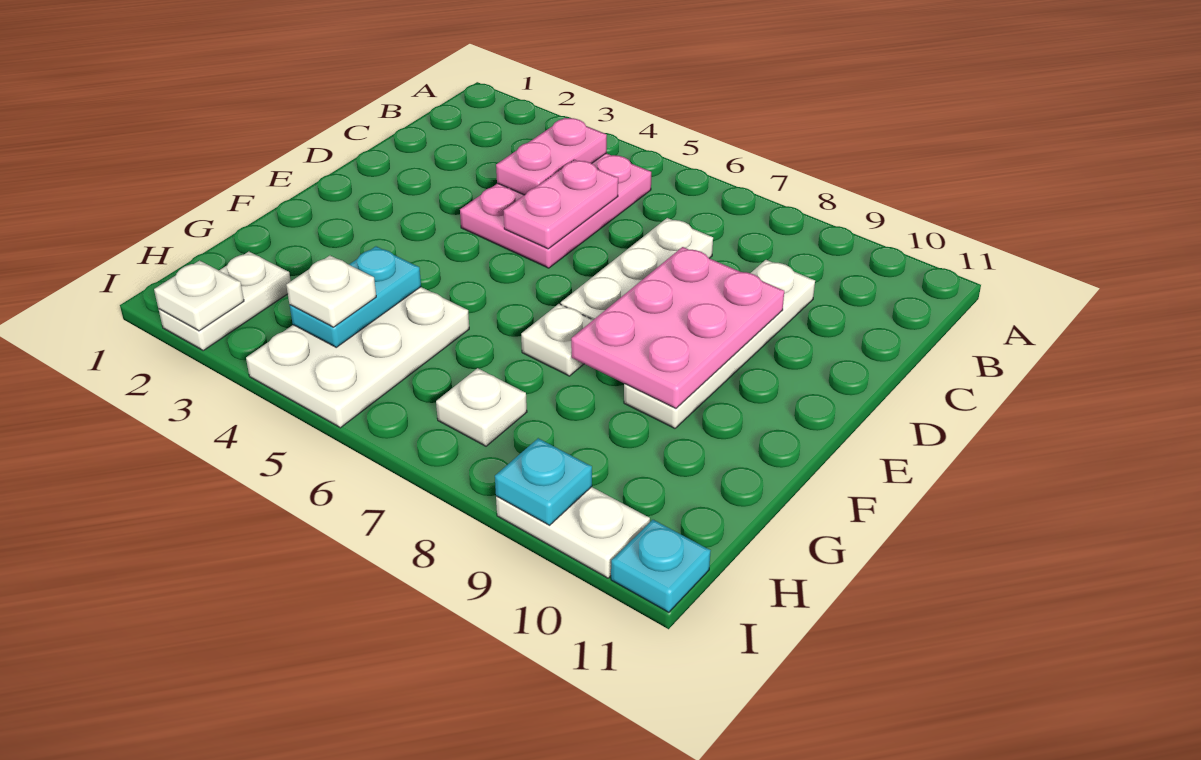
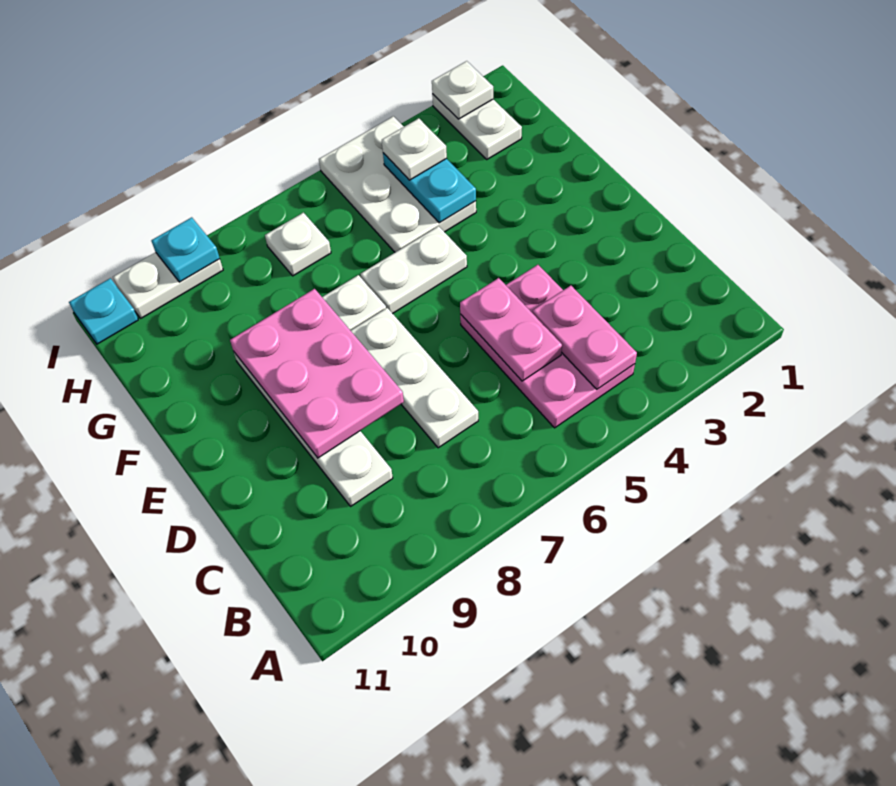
none -> white plate F5:F6 level 1

